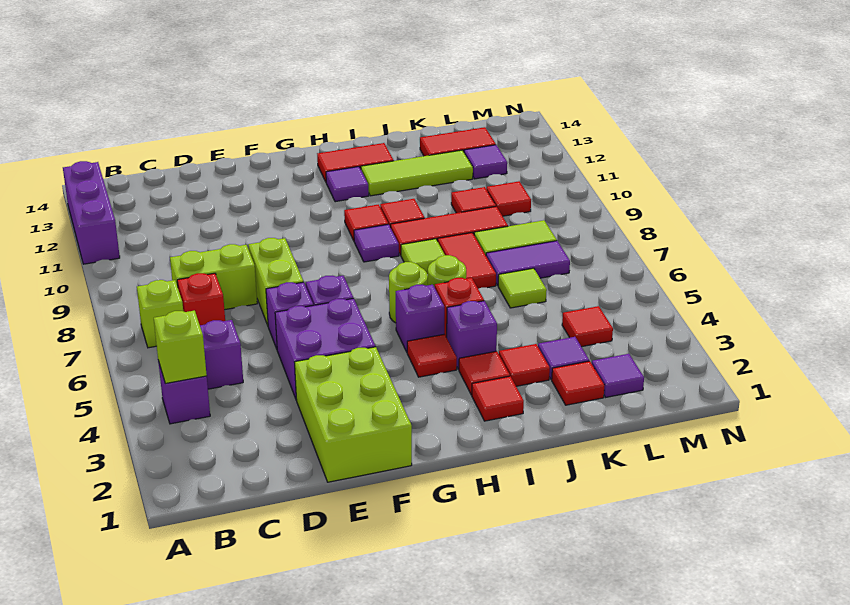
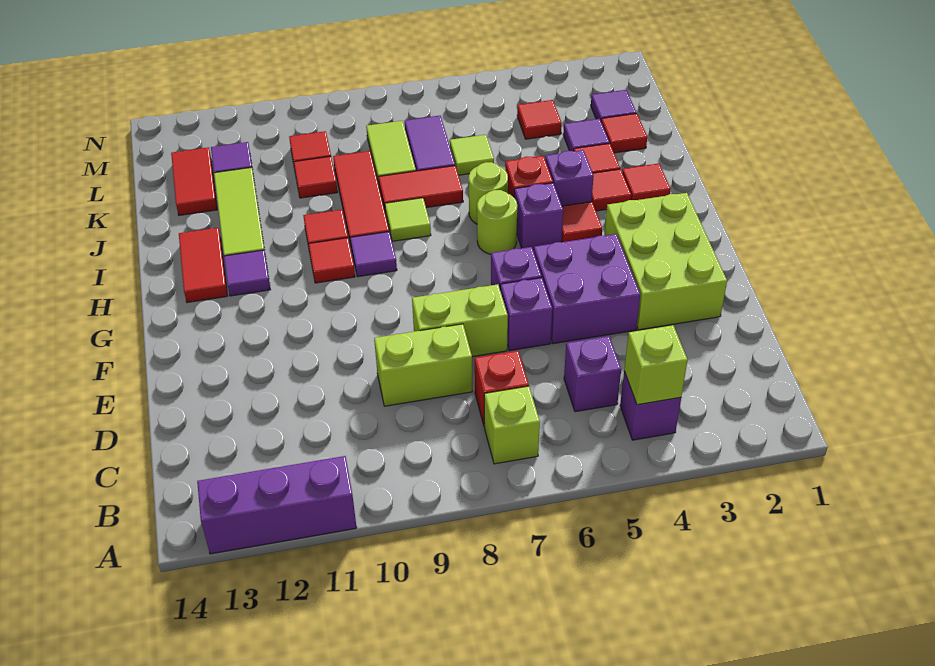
lime brick C8:D8 level 1 -> lime brick D8:D9 level 1
lime brick E1:F3 level 1 -> lime brick E2:G3 level 1

